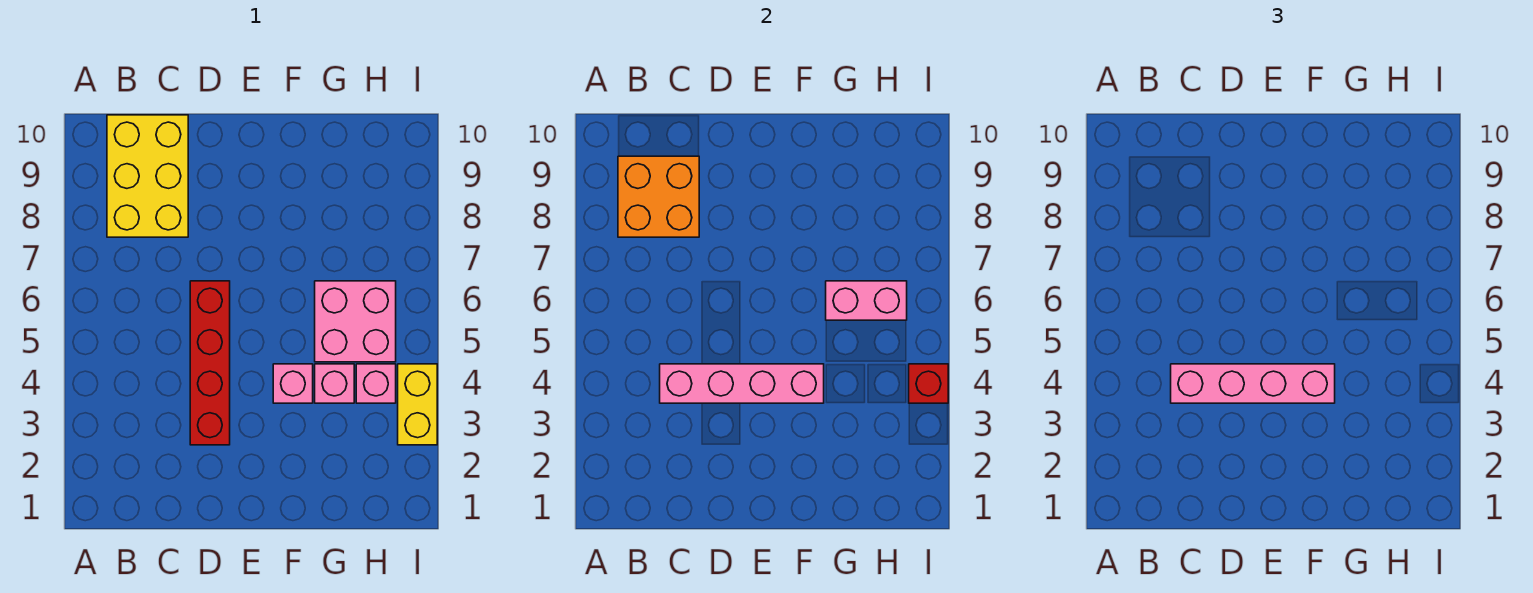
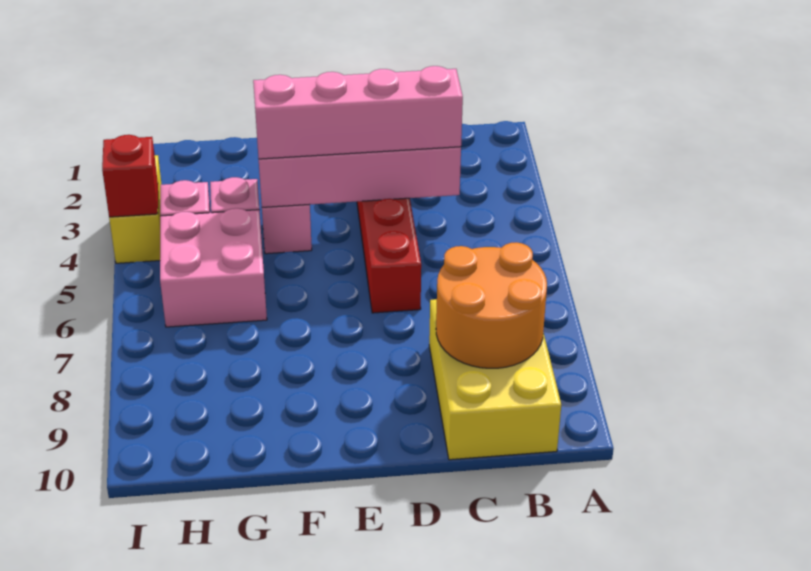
orange brick B8:C9 level 2 -> orange round brick B8:C9 level 2
pink brick G6:H6 level 2 -> none

